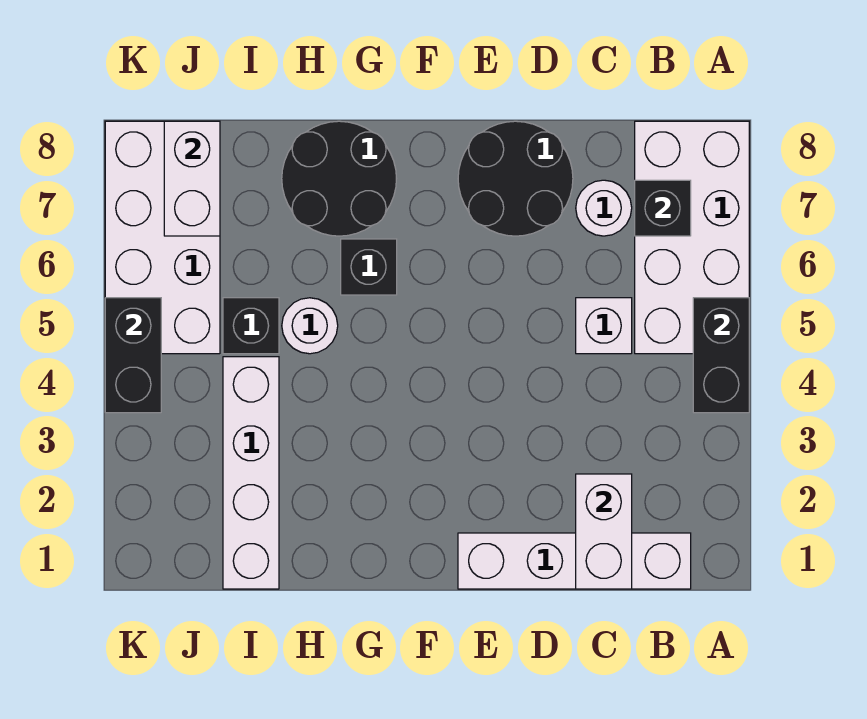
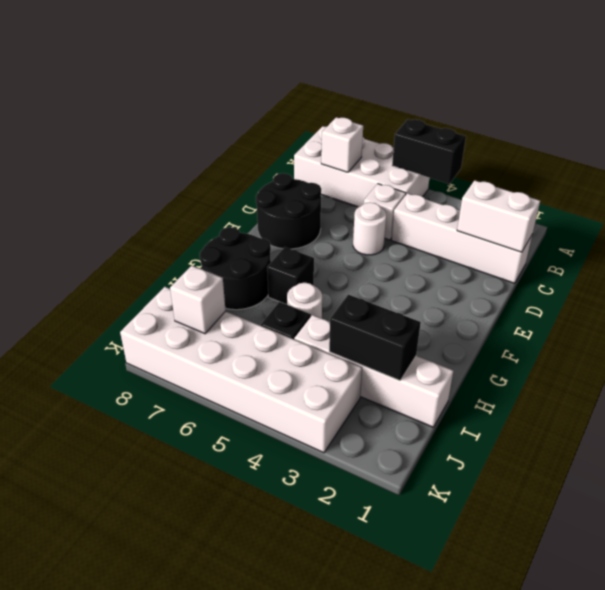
white brick B1:E1 level 1 -> white brick C1:C4 level 1
black brick B7 level 2 -> white brick B7 level 2
white round brick C7 level 1 -> white round brick D5 level 1
white brick J5:K8 level 1 -> white brick J3:K8 level 1
white brick J7:J8 level 2 -> white brick J7 level 2
black brick K4:K5 level 2 -> black brick I2:I3 level 2

